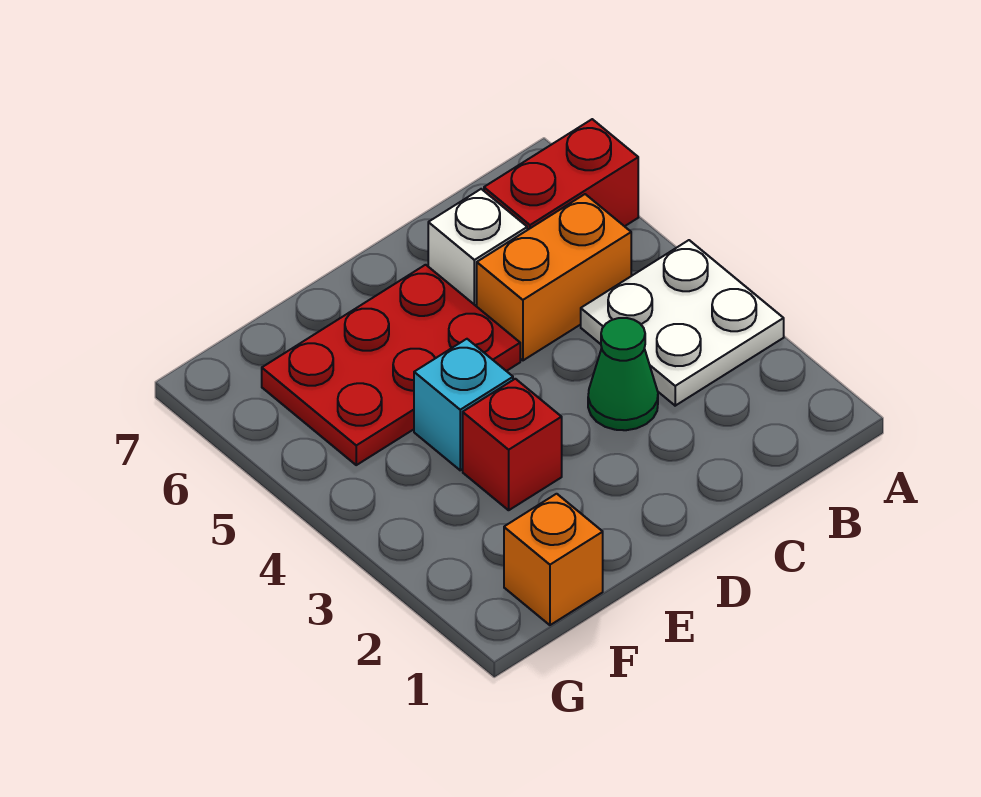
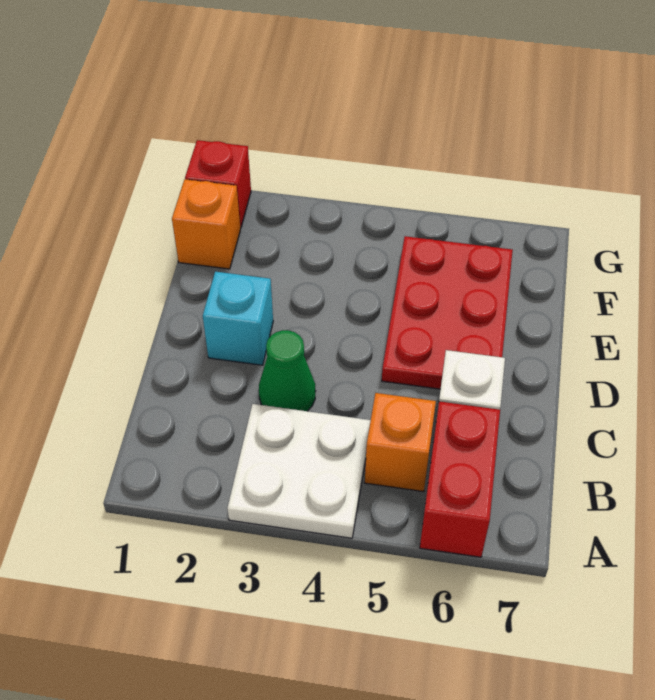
orange brick B5:C5 level 1 -> orange brick B5 level 1
red brick E3 level 1 -> red brick G1 level 1
cyan brick E4 level 1 -> cyan brick D2 level 1

